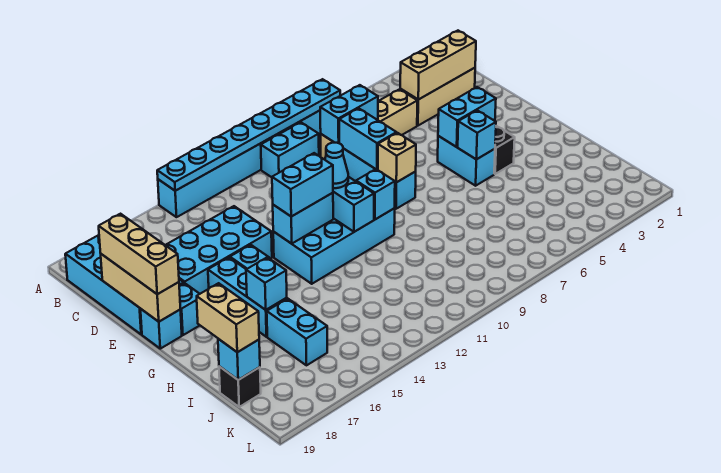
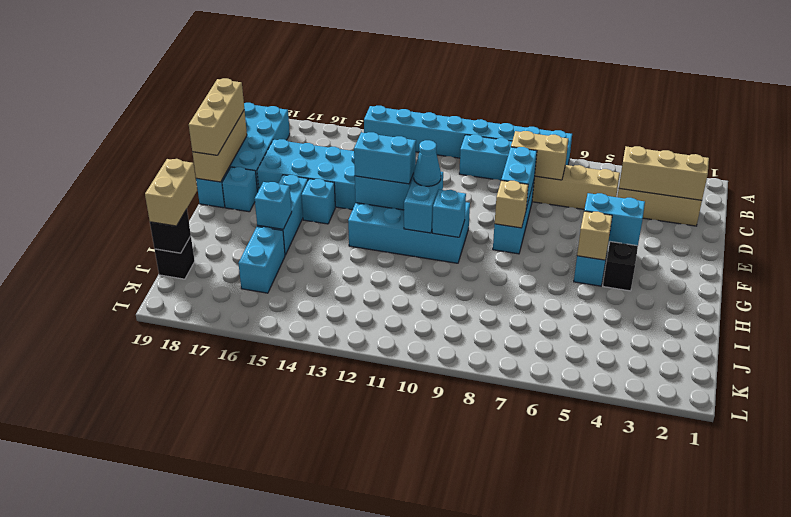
cyan plate A7:A14 level 2 -> none
cyan brick C7:C8 level 2 -> tan brick C7:C8 level 2
cyan brick G5 level 2 -> tan brick G5 level 2
cyan brick J19 level 2 -> black brick J19 level 2

